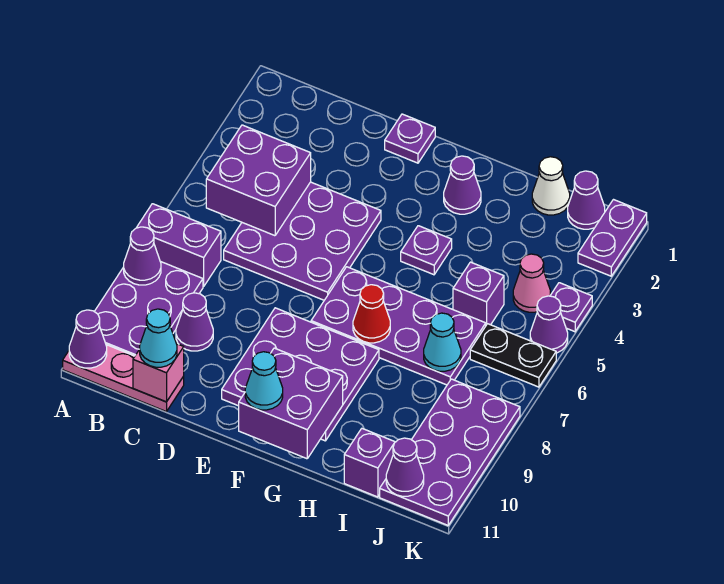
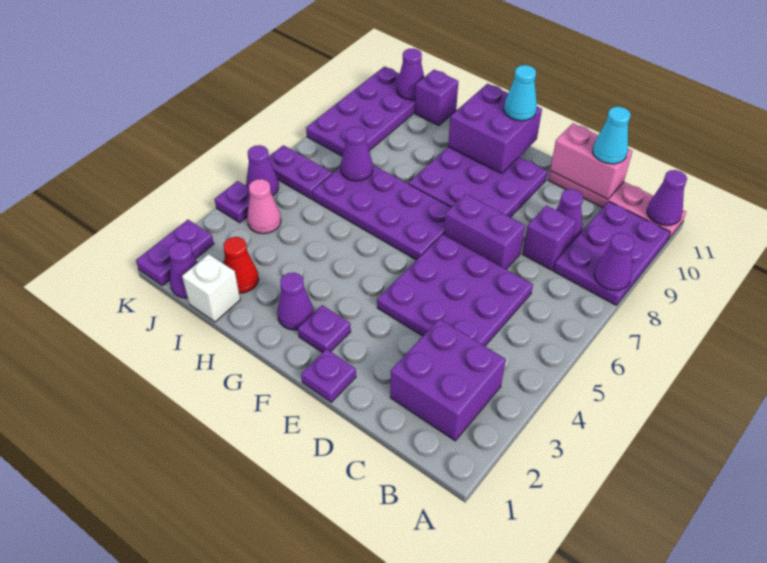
purple brick A7:B7 level 1 -> purple brick D7:E7 level 1
pink plate A11:C11 level 1 -> pink plate A11:D11 level 1
purple brick B4:C5 level 2 -> purple brick B2:C3 level 1
pink brick C11 level 2 -> pink brick C11:D11 level 2
purple plate G4 level 1 -> purple plate F2 level 1
red cone G7 level 2 -> red cone I2 level 1
white cone I1 level 1 -> white brick I1 level 1
purple brick I5 level 1 -> purple brick C8 level 1
cyan cone I7 level 2 -> purple cone I7 level 2
black plate J6:K6 level 1 -> purple plate J6:K6 level 1

